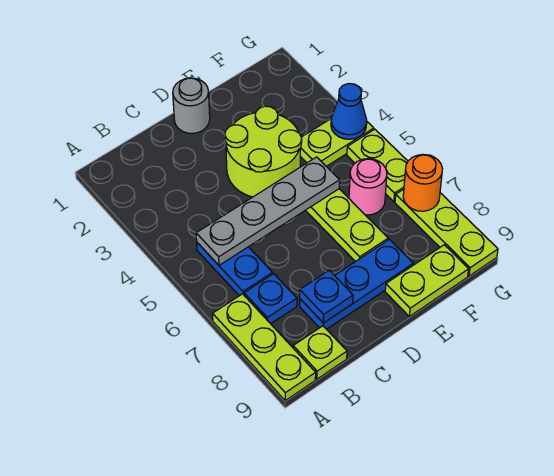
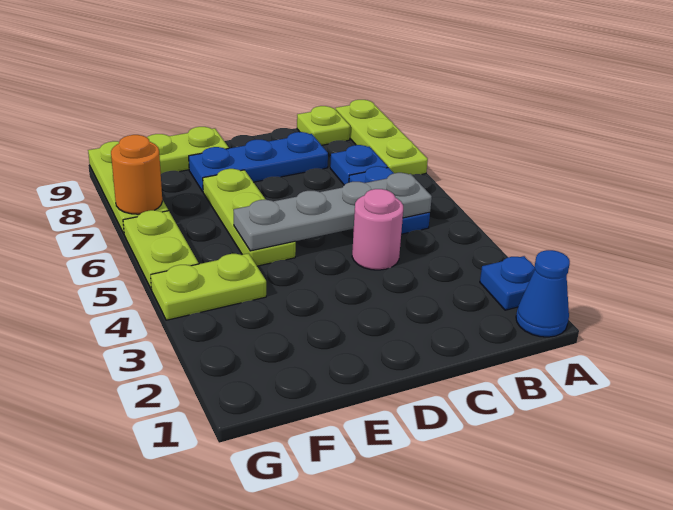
blue plate C8 level 2 -> blue plate A2 level 1
grey round brick D1 level 1 -> none
lime round brick D3:E4 level 1 -> none
pink round brick F6 level 1 -> pink round brick C4 level 1
blue cone G4 level 2 -> blue cone A1 level 1

